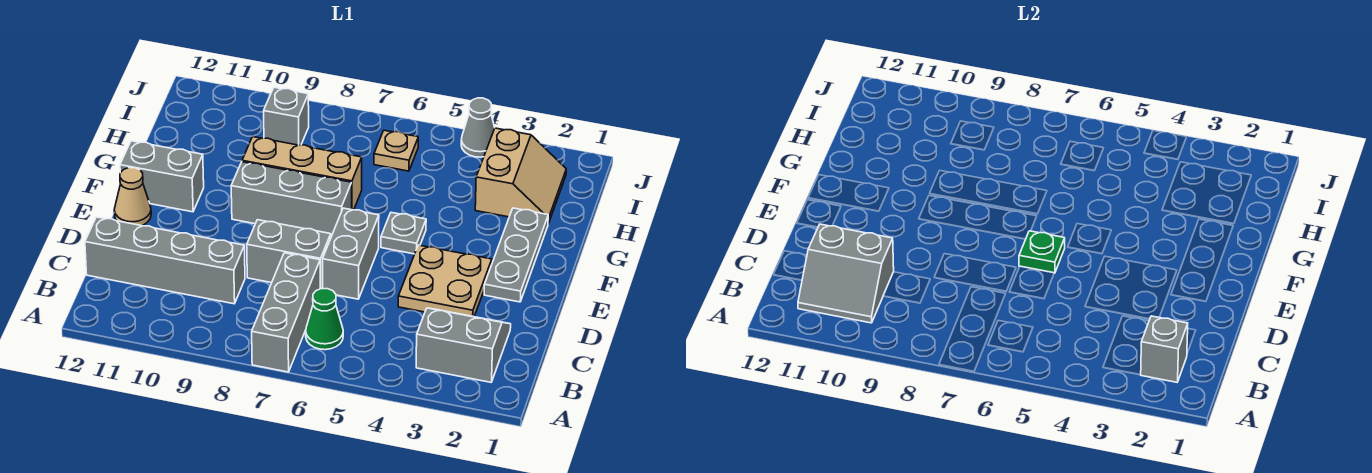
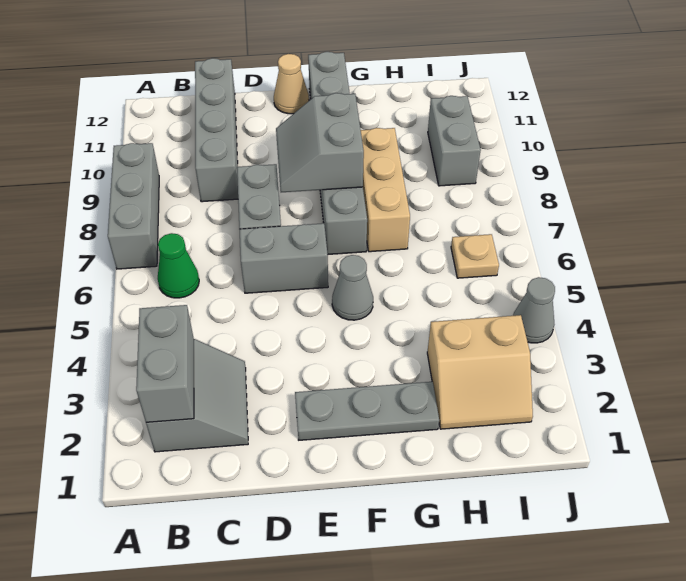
grey brick A7:C7 level 1 -> grey brick A7:A9 level 1
grey brick B2 level 2 -> grey brick B2:B3 level 2
grey slope B10:C11 level 2 top C -> grey slope E8:F9 level 2 top F
tan plate D3:E4 level 1 -> none
green plate E6 level 2 -> none
grey plate F5 level 1 -> grey cone F5 level 1
grey brick I9 level 1 -> grey brick I9:I10 level 1

